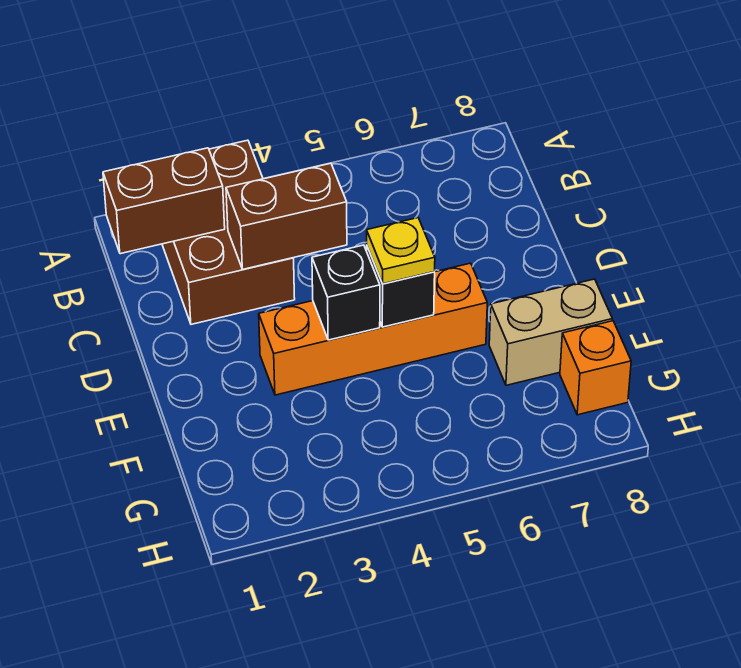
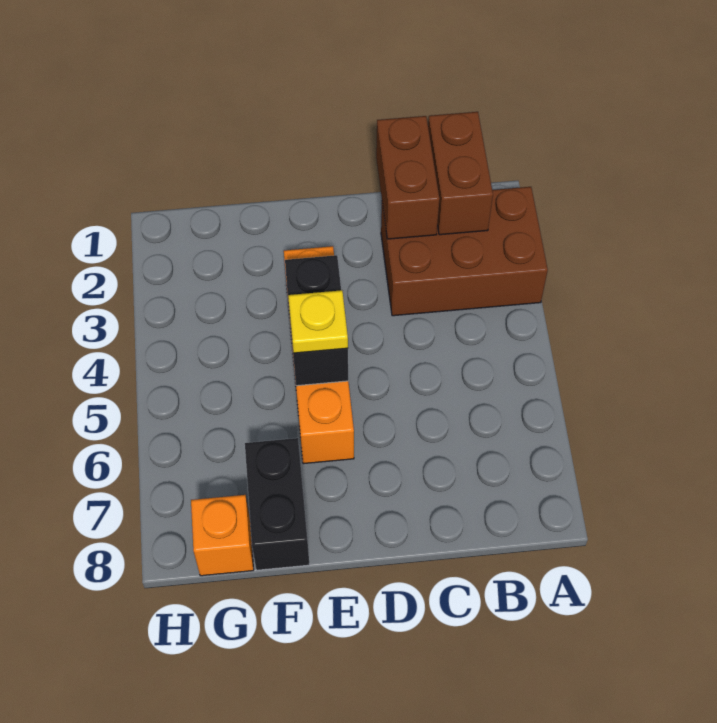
brown brick C3:C4 level 2 -> brown brick C1:C2 level 2
tan brick F7:F8 level 1 -> black brick F7:F8 level 1

